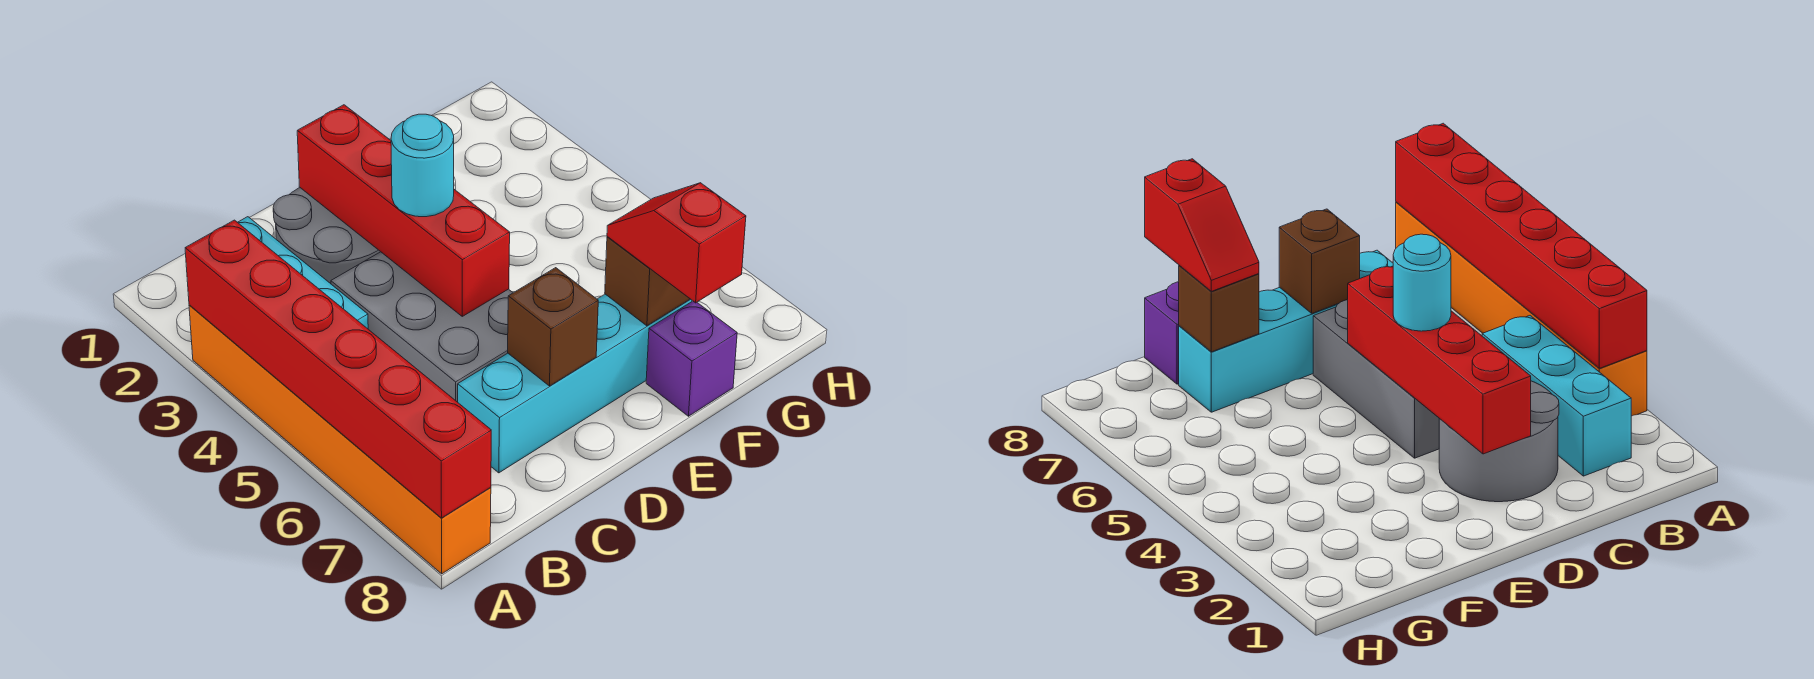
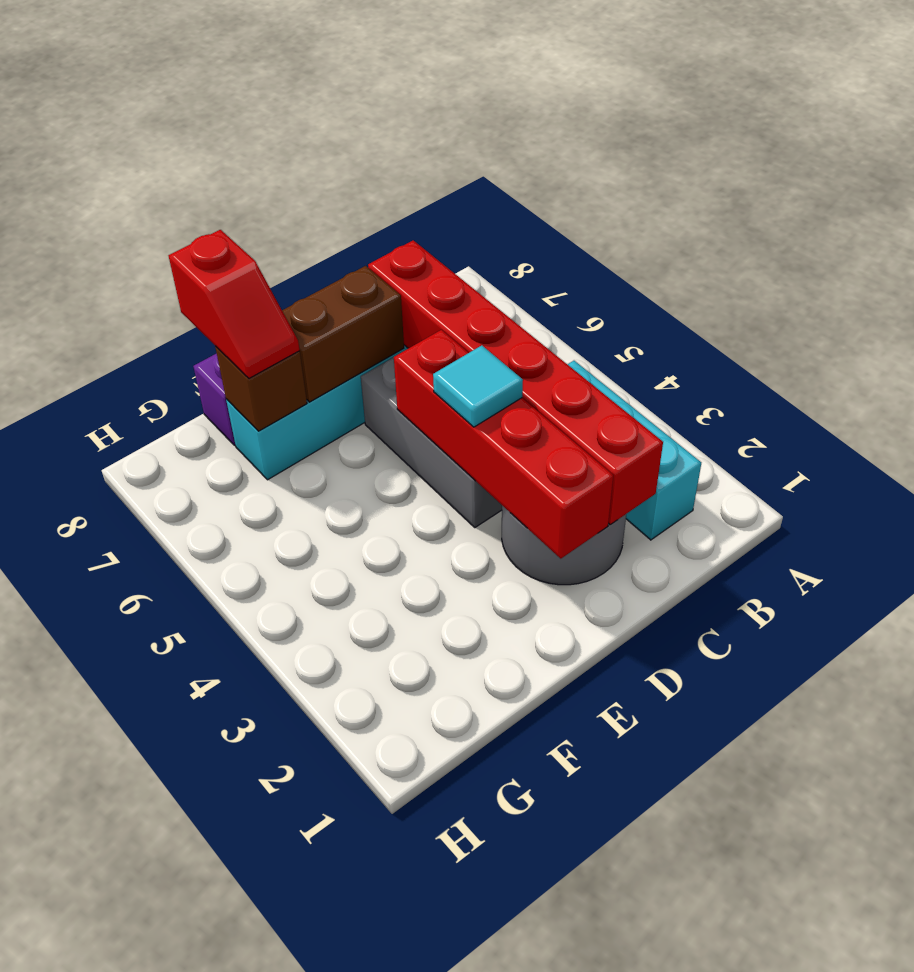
orange brick A3:A8 level 1 -> none
red brick A3:A8 level 2 -> red brick C2:C7 level 2
cyan round brick D4 level 3 -> cyan tile D4 level 3
brown brick D7 level 2 -> brown brick D7:E7 level 2

